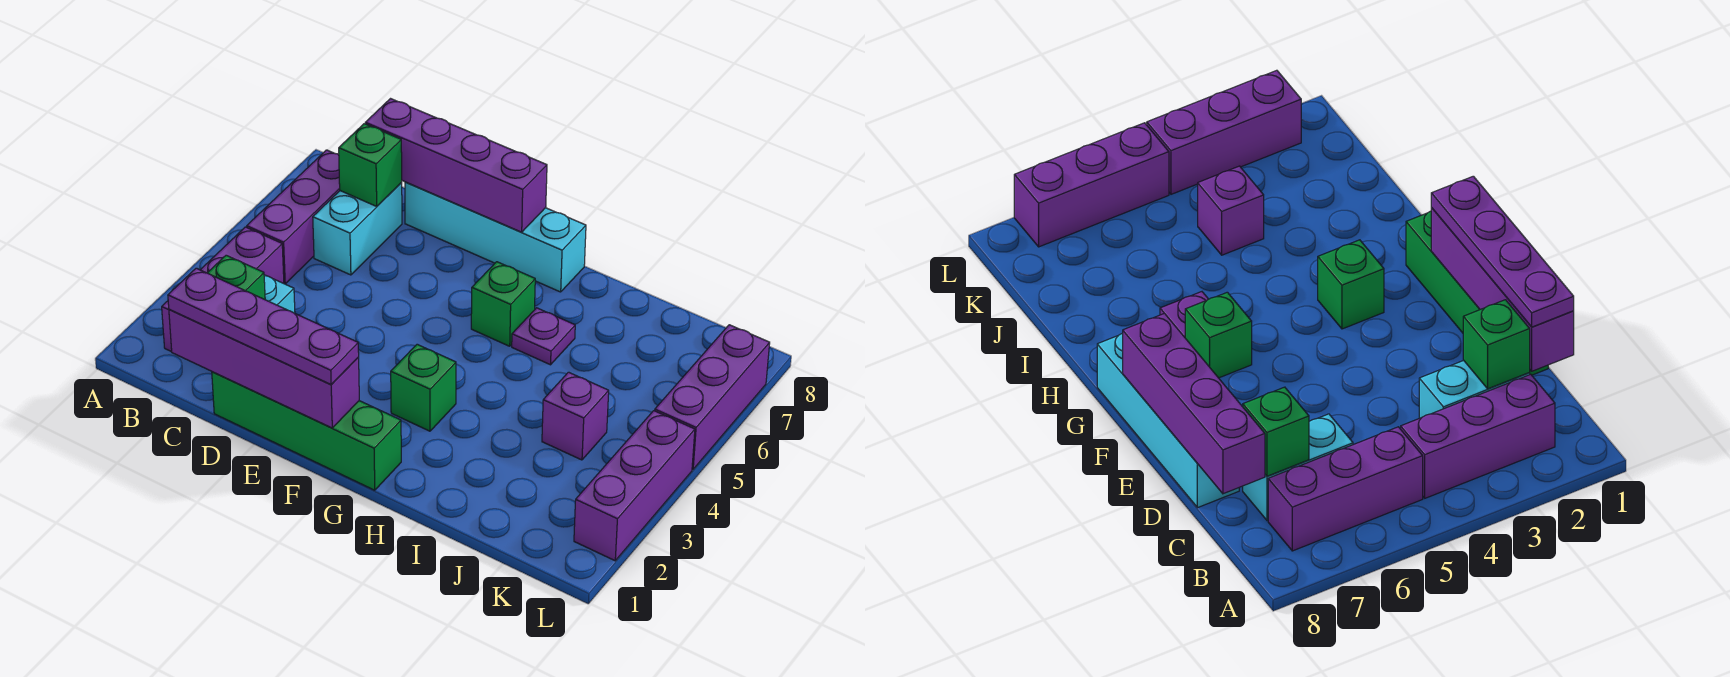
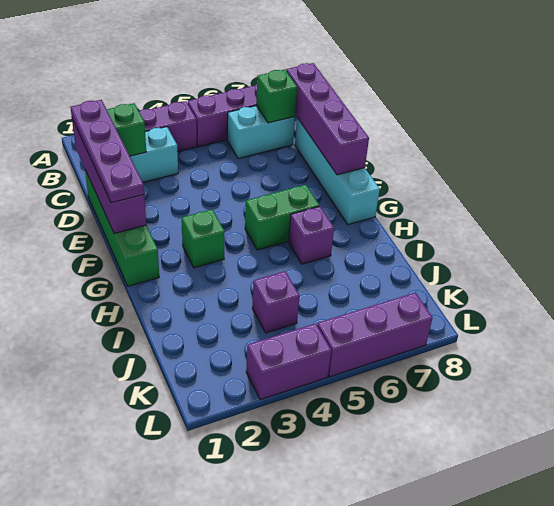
green brick G6 level 1 -> green brick G5:G6 level 1
purple plate H6 level 1 -> purple brick H6 level 1
purple brick L2:L4 level 1 -> purple brick L3:L4 level 1

